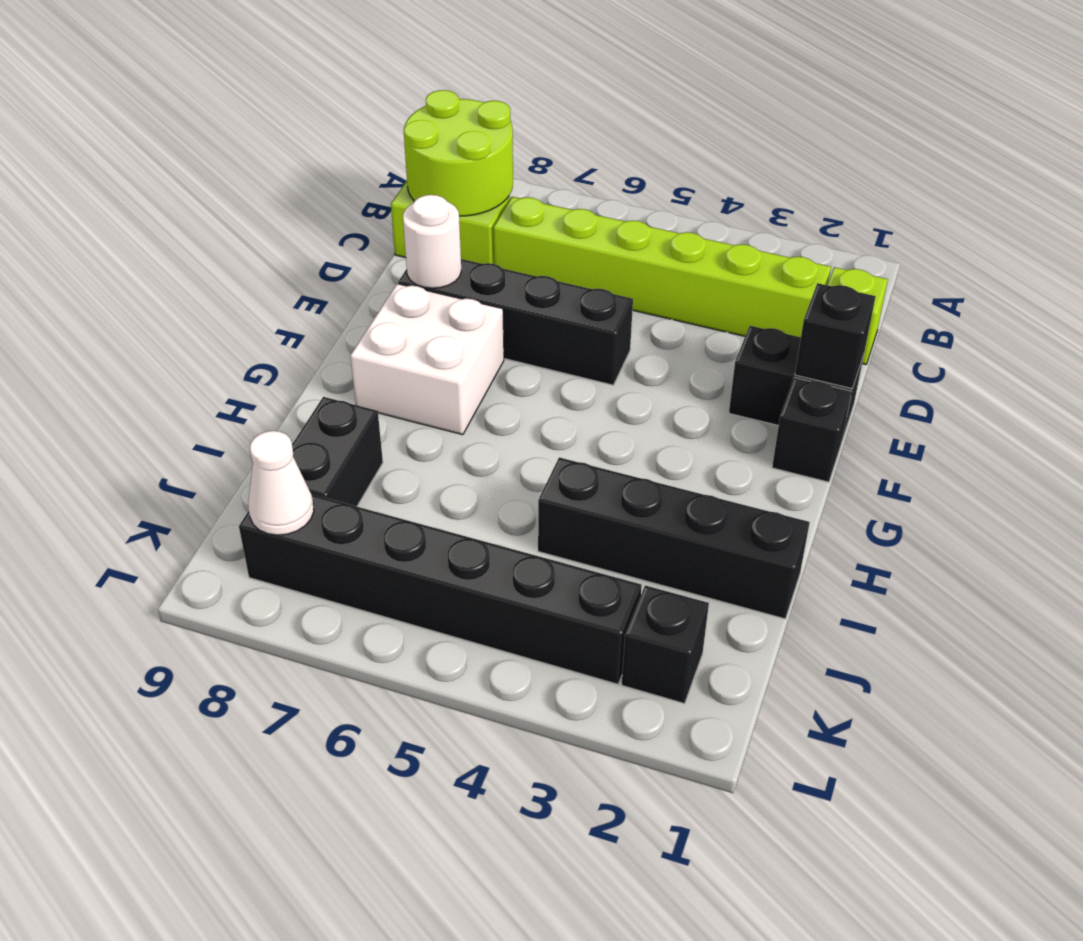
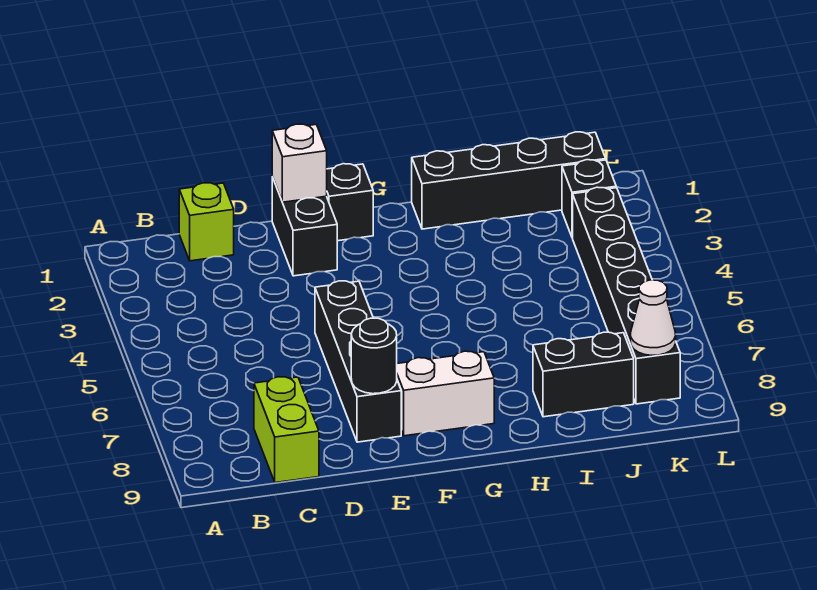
lime round brick B8:C9 level 2 -> none
lime brick C2:C7 level 1 -> none
black brick E1 level 2 -> white brick E1 level 2
white round brick E8 level 2 -> black round brick E8 level 2
white brick F7:G8 level 1 -> white brick F8:G8 level 1
black brick I1:I4 level 1 -> black brick H1:K1 level 1

